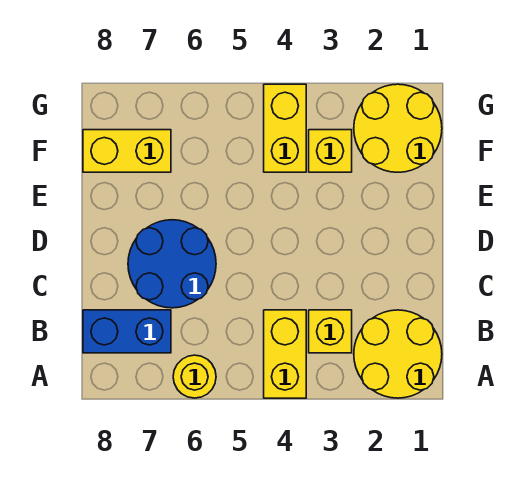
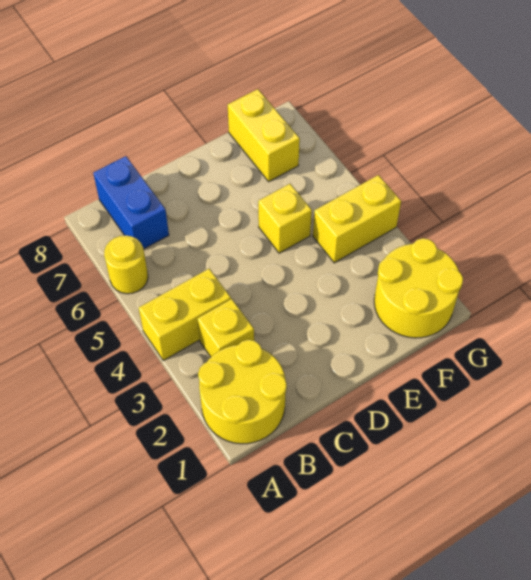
blue round brick C6:D7 level 1 -> none
yellow brick F3 level 1 -> yellow brick E5 level 1

